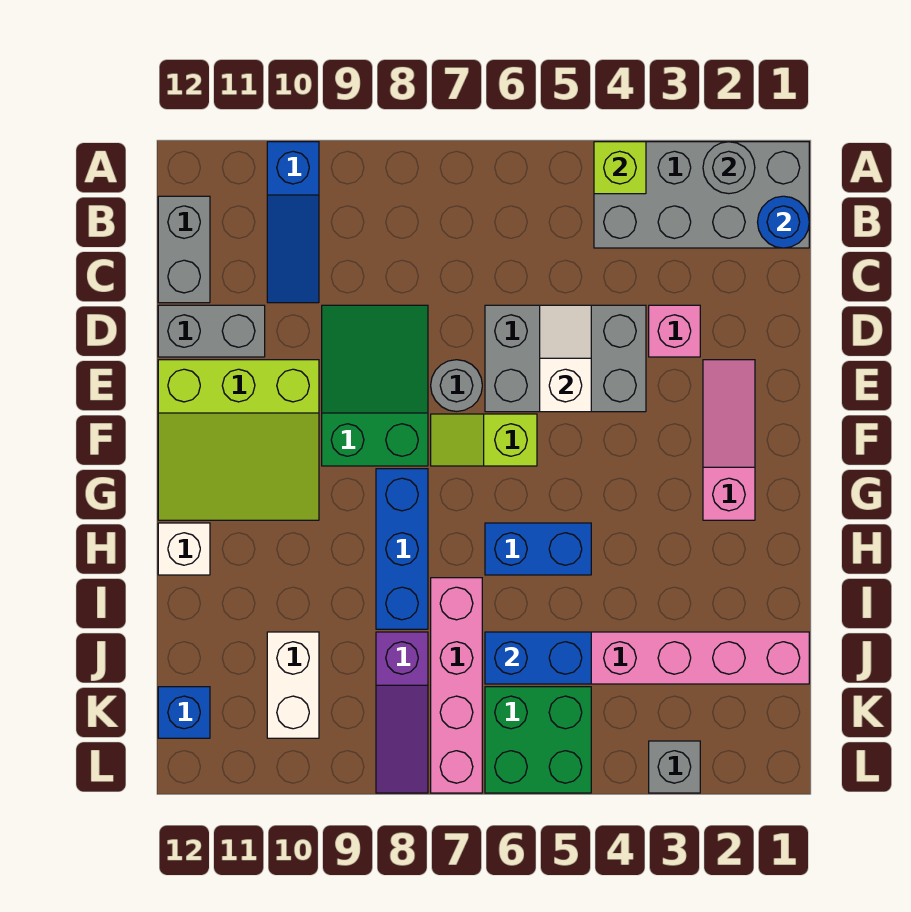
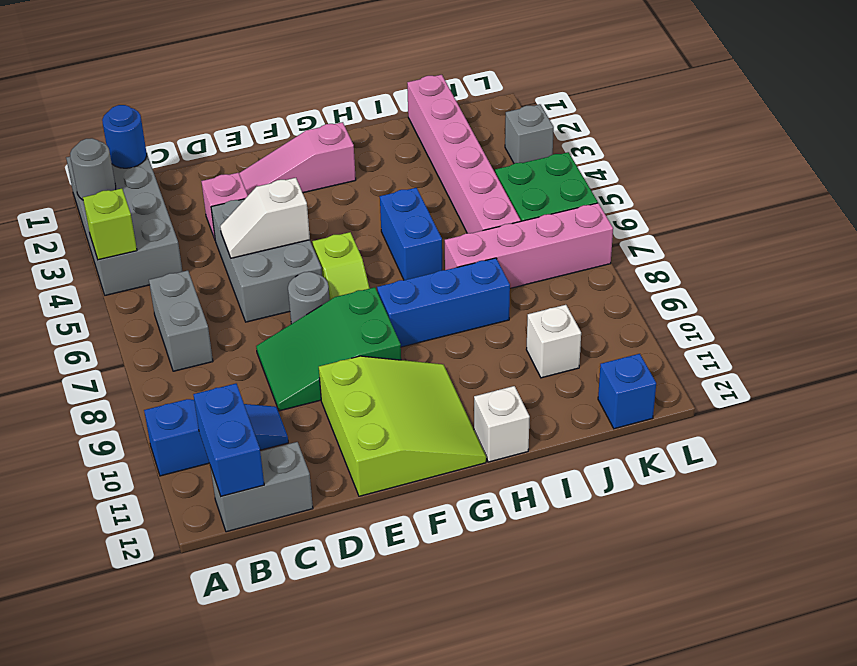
grey brick D11:D12 level 1 -> grey brick B6:B7 level 1
blue brick J5:J6 level 2 -> blue brick B11:B12 level 2
purple slope J8:L8 level 1 top J -> none
white brick J10:K10 level 1 -> white brick J10 level 1

